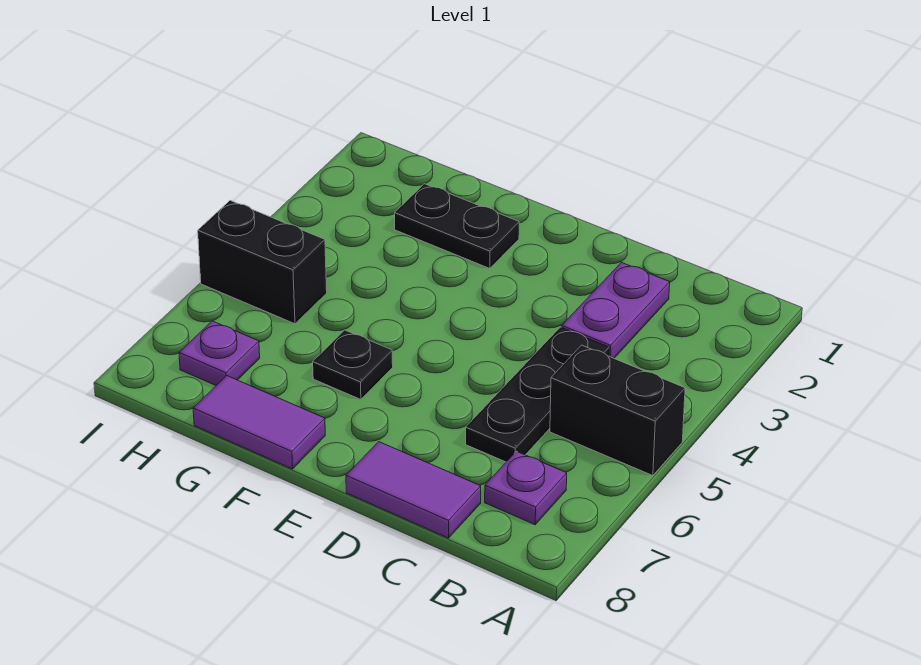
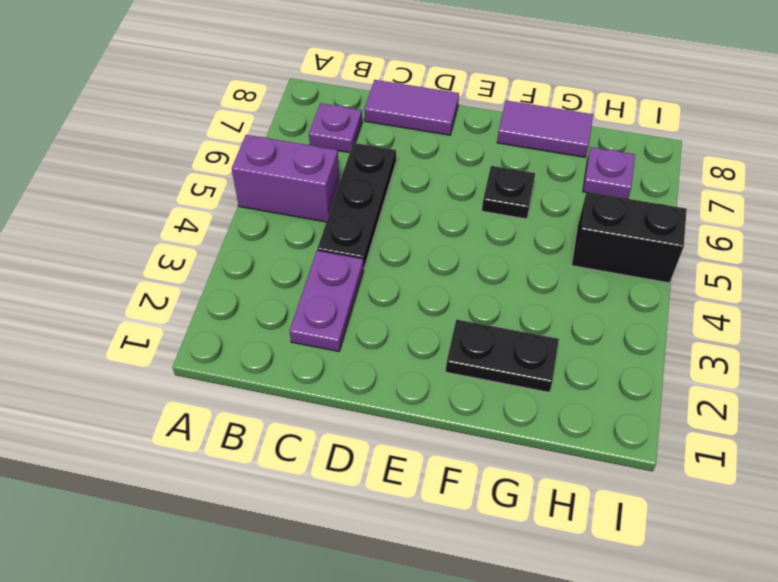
black brick A5:B5 level 1 -> purple brick A5:B5 level 1

